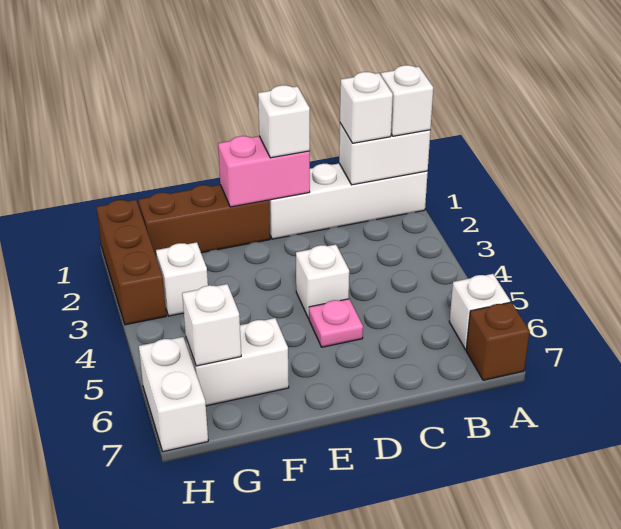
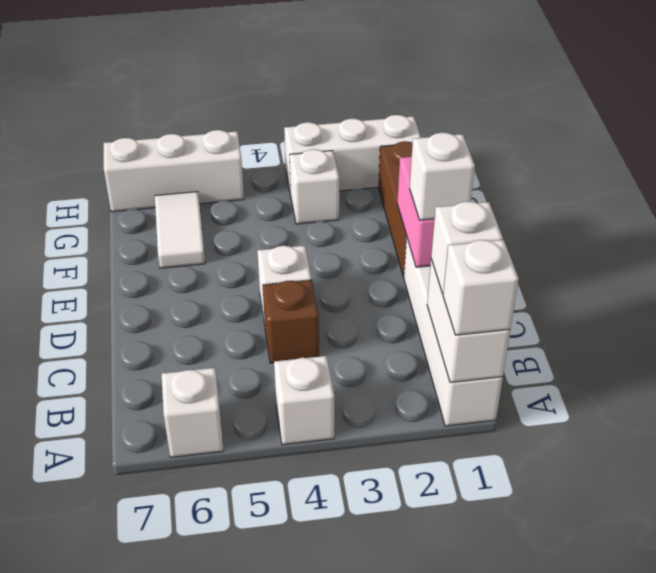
brown brick A7 level 1 -> brown brick C4 level 1
pink plate D5 level 1 -> none
white brick F6:G6 level 1 -> white tile F6:G6 level 1
white brick G6 level 2 -> white brick A4 level 1
brown brick H1:H3 level 1 -> white brick H1:H3 level 1
white brick H6:H7 level 1 -> white brick H5:H7 level 1

